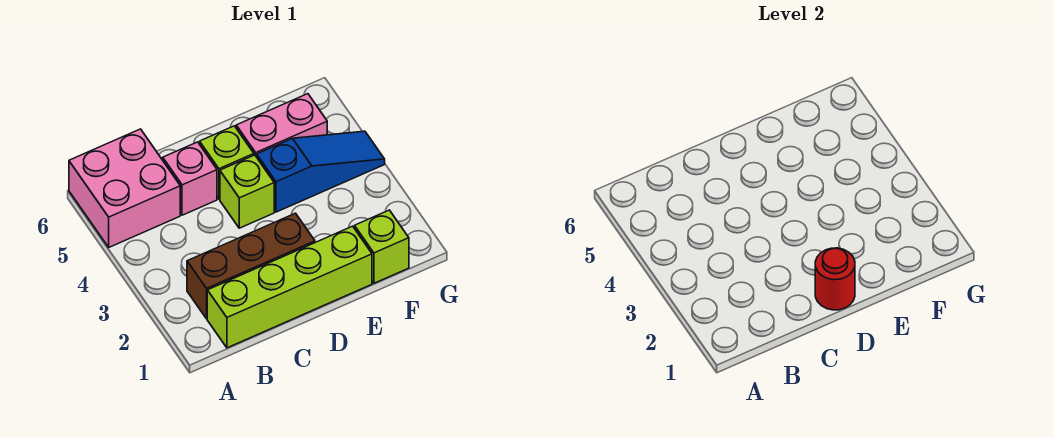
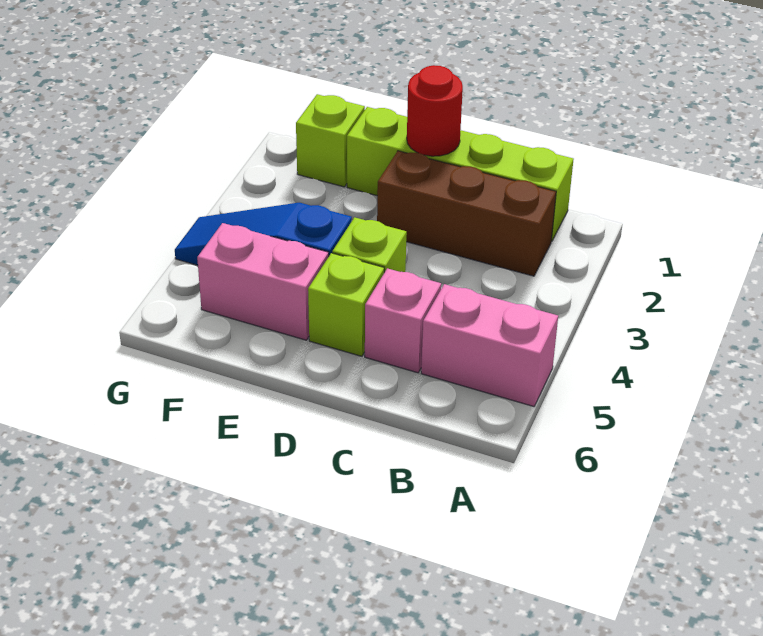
pink brick A5:B6 level 1 -> pink brick A5:B5 level 1

